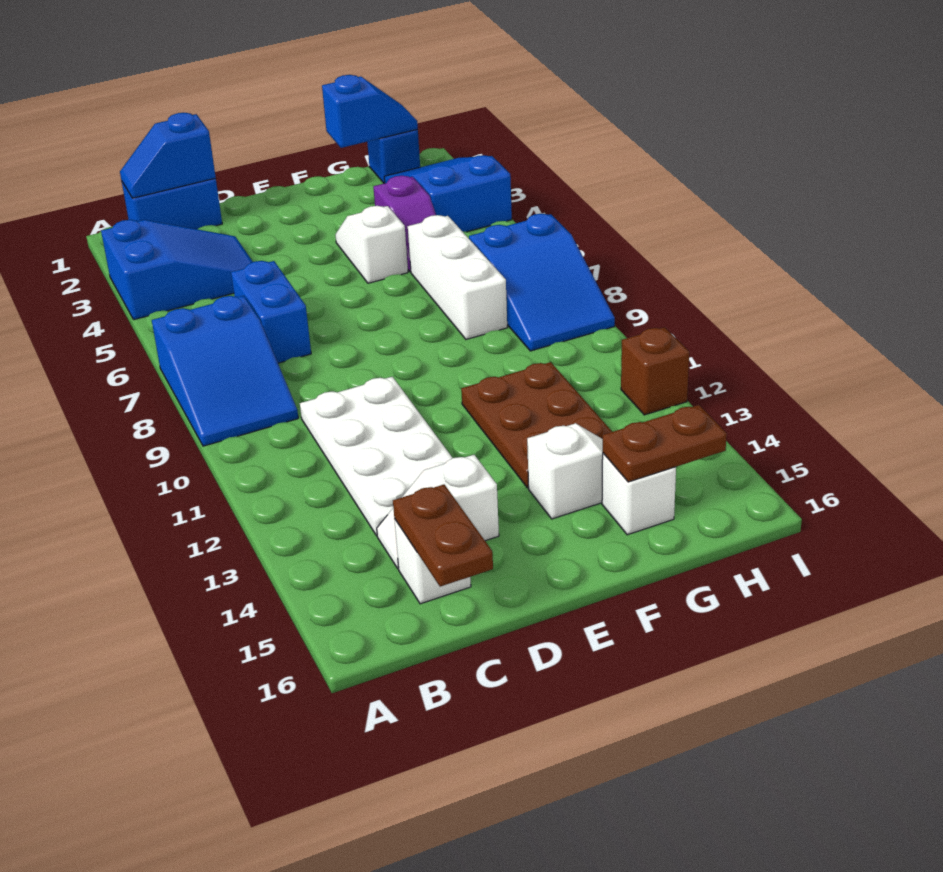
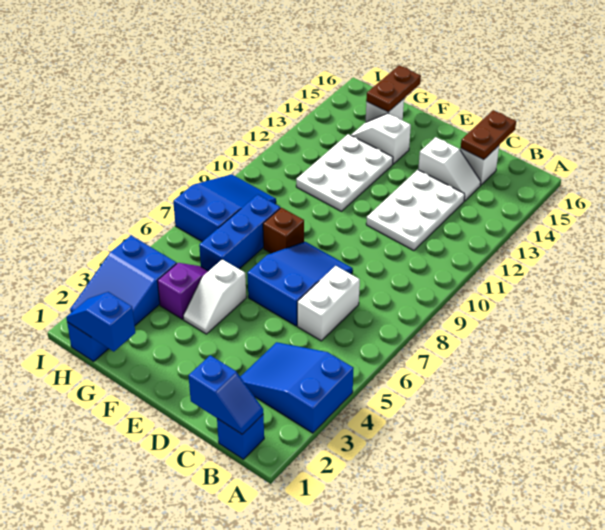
blue slope A7:B9 level 1 top 7 -> blue slope D6:E8 level 1 top 6
blue brick B1:C1 level 1 -> blue brick B1 level 1
blue brick C6:C7 level 1 -> white brick C6:C7 level 1
white plate C10:D13 level 1 -> white plate C11:D13 level 1
brown plate F11:G13 level 1 -> white plate F11:G13 level 1
white brick G6:G8 level 1 -> blue brick G6:G8 level 1
brown plate G15:H15 level 2 -> brown plate G15:G16 level 2
brown brick I12 level 1 -> brown brick F8 level 1

